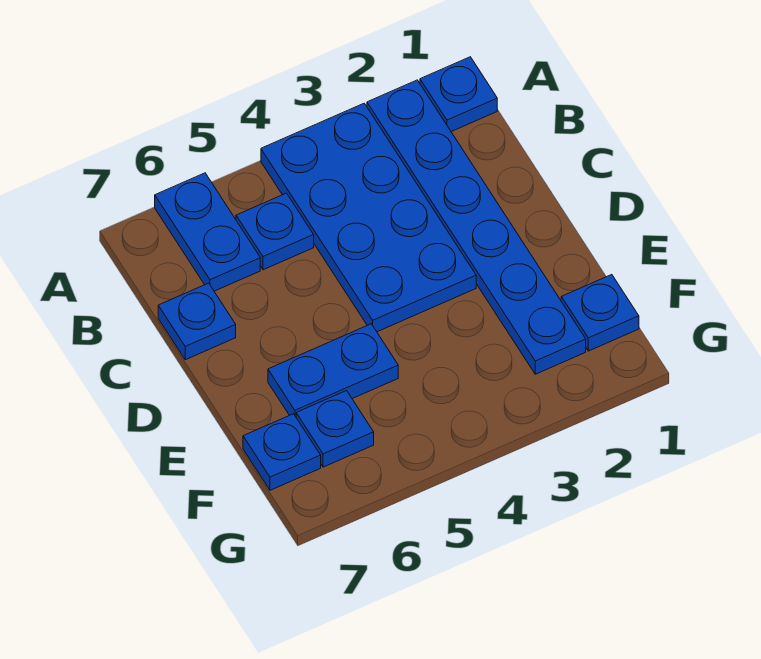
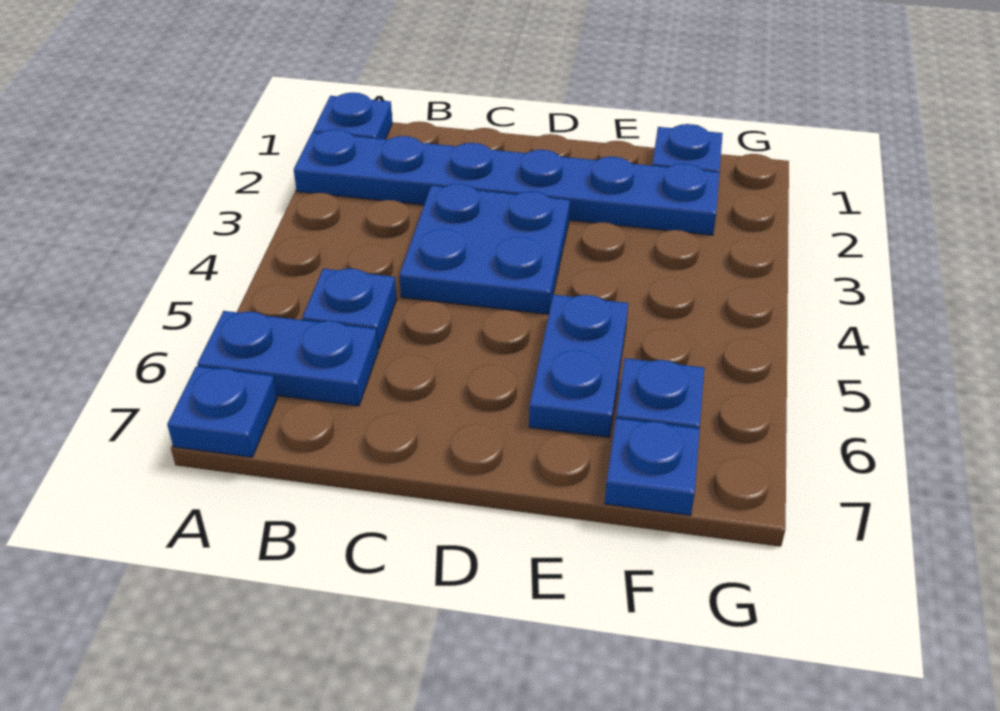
blue plate A3:D4 level 1 -> blue plate C3:D4 level 1
blue plate C7 level 1 -> blue plate A7 level 1

